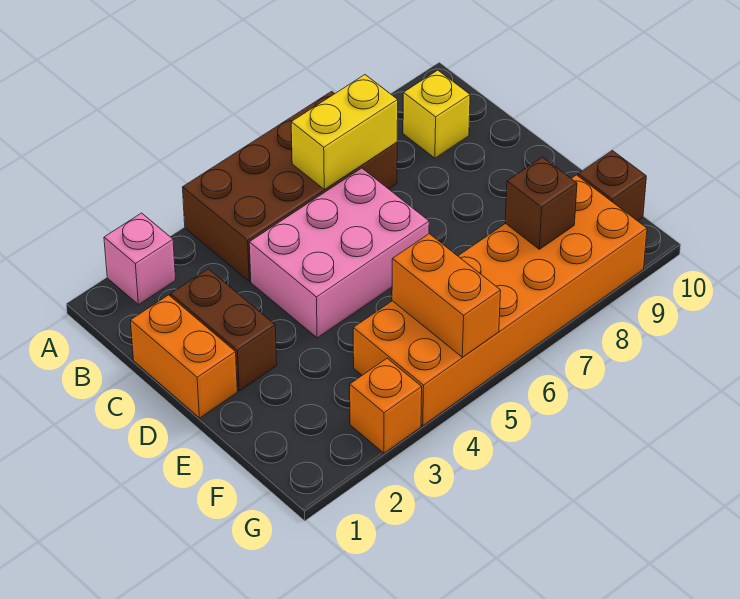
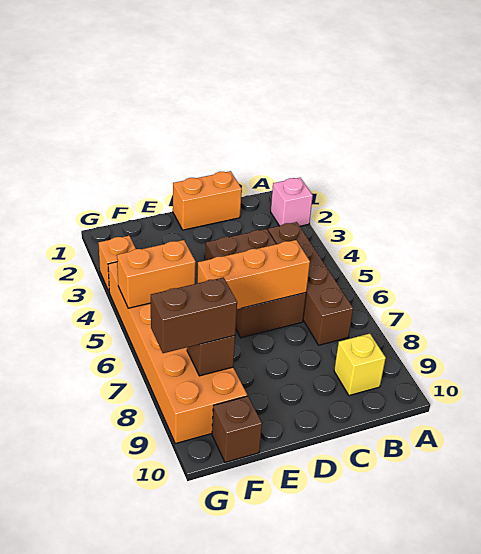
brown brick A4:B7 level 1 -> brown brick B4:B7 level 1
yellow brick B6:B7 level 2 -> none
brown brick C2:D2 level 1 -> brown brick F8:G8 level 3
pink brick C4:D6 level 1 -> brown brick C4:D6 level 1
none -> orange brick C6:E6 level 2

